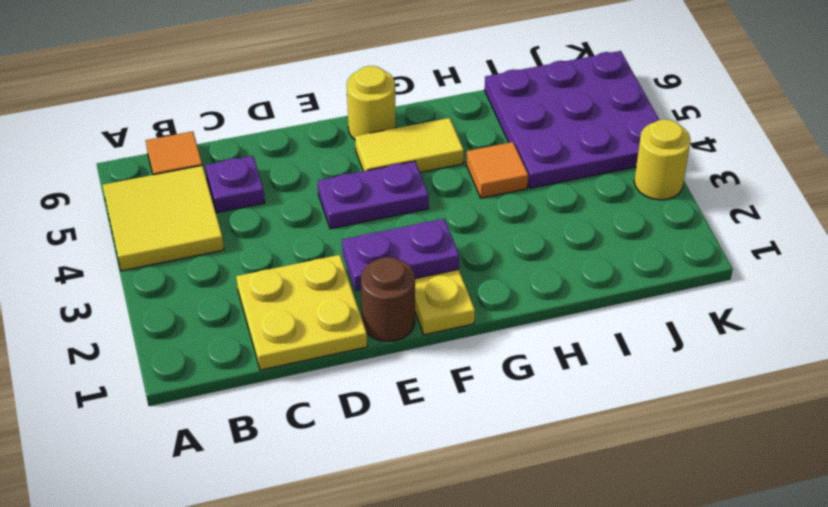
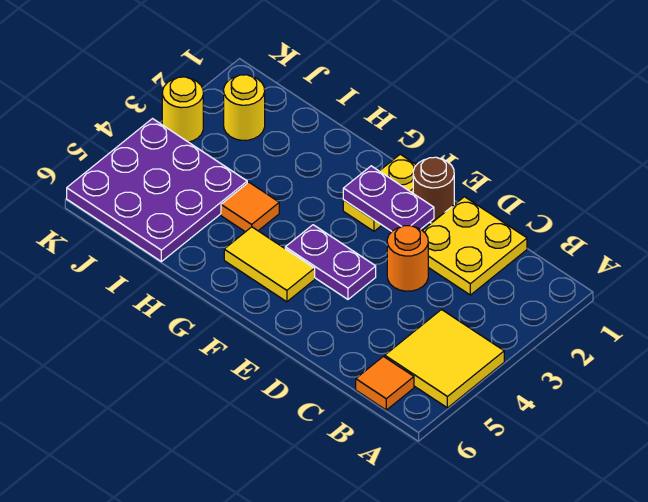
purple plate C5 level 1 -> none
none -> orange round brick D3 level 1
yellow round brick F6 level 1 -> yellow round brick J2 level 1

